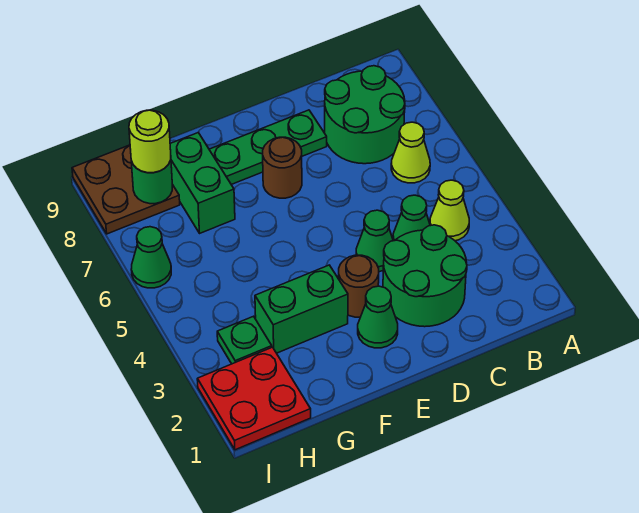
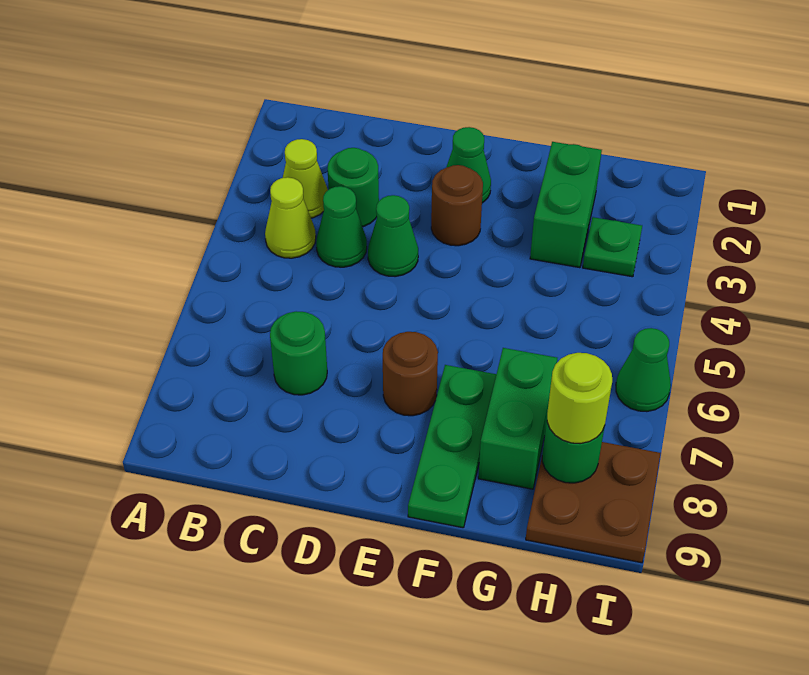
lime cone B6 level 1 -> lime cone B3 level 1
green round brick B7:C8 level 1 -> green round brick C7 level 1
green round brick C2:D3 level 1 -> green round brick C3 level 1
green plate D8:F8 level 1 -> green plate F7:F9 level 1
green brick F3:G3 level 1 -> green brick G2:G3 level 1
red plate H1:I2 level 1 -> none

